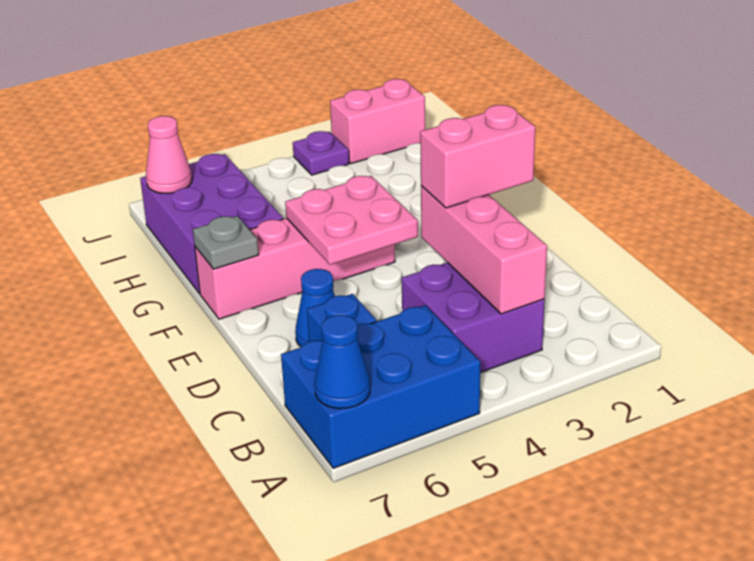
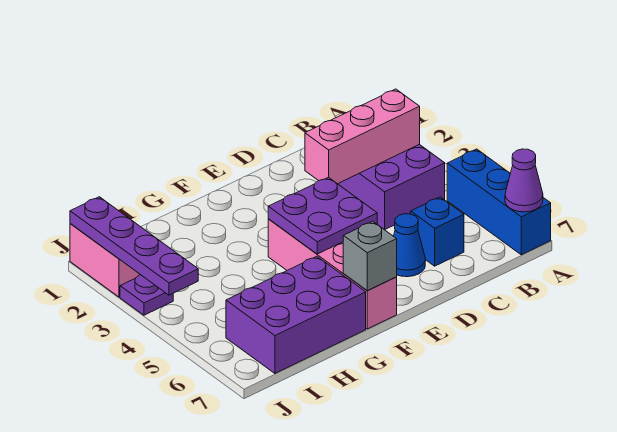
blue brick A5:B7 level 1 -> blue brick A5:A7 level 1
blue cone A7 level 2 -> purple cone A7 level 2
pink brick D2:D3 level 3 -> none
pink plate E4:F5 level 2 -> purple plate E4:F5 level 2
grey plate F7 level 2 -> grey brick F7 level 2
pink cone I7 level 2 -> none
none -> purple plate J1:J4 level 2

